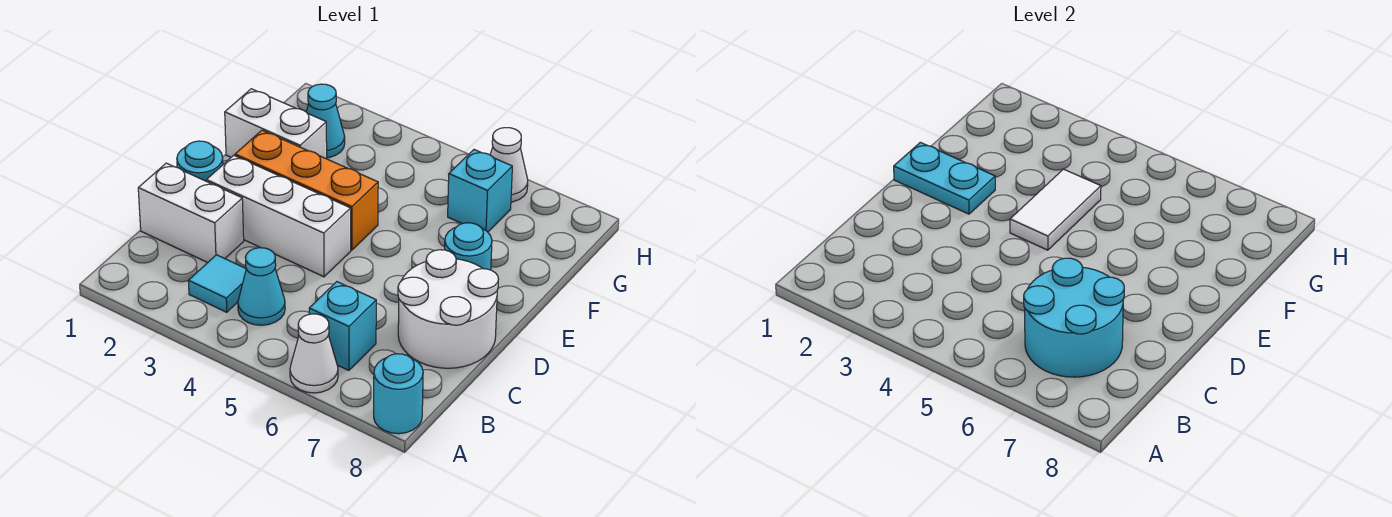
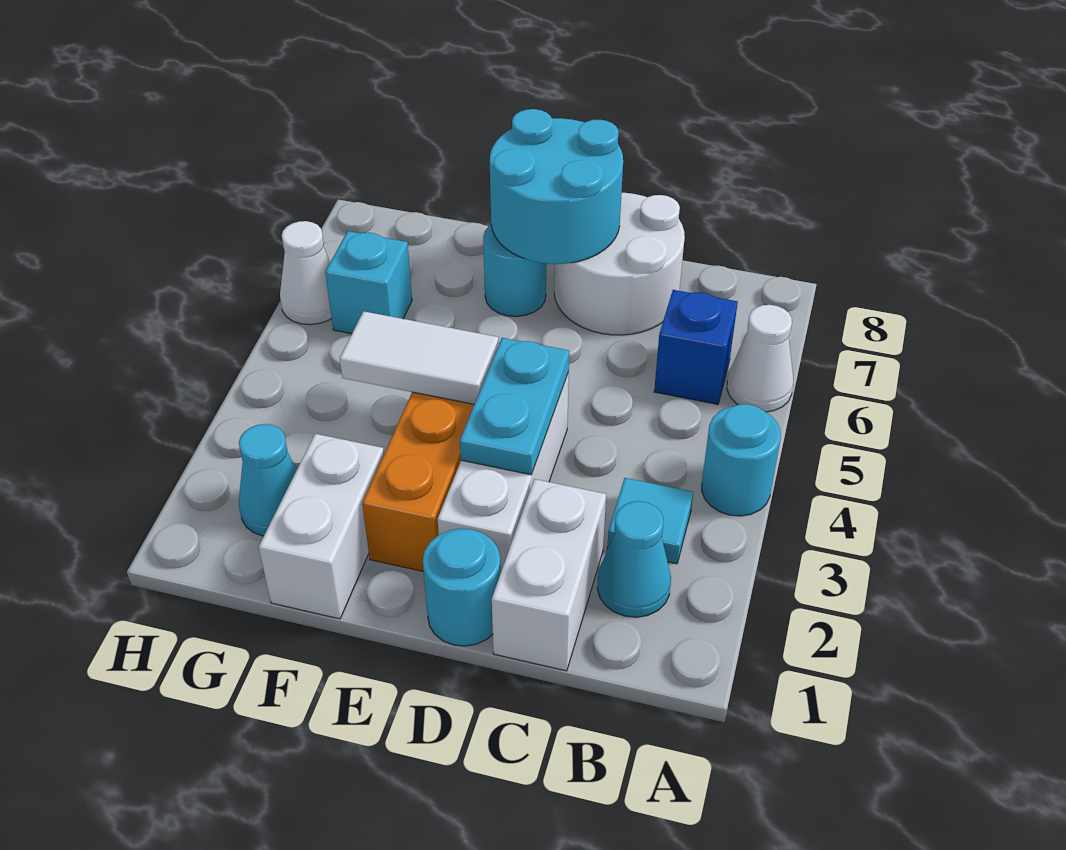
cyan round brick A8 level 1 -> cyan round brick A4 level 1
cyan cone B4 level 1 -> cyan cone B2 level 1
cyan brick B6 level 1 -> blue brick B6 level 1
cyan round brick B6:C7 level 2 -> cyan round brick D7:E8 level 2
cyan plate E1:E2 level 2 -> cyan plate D3:D4 level 2

